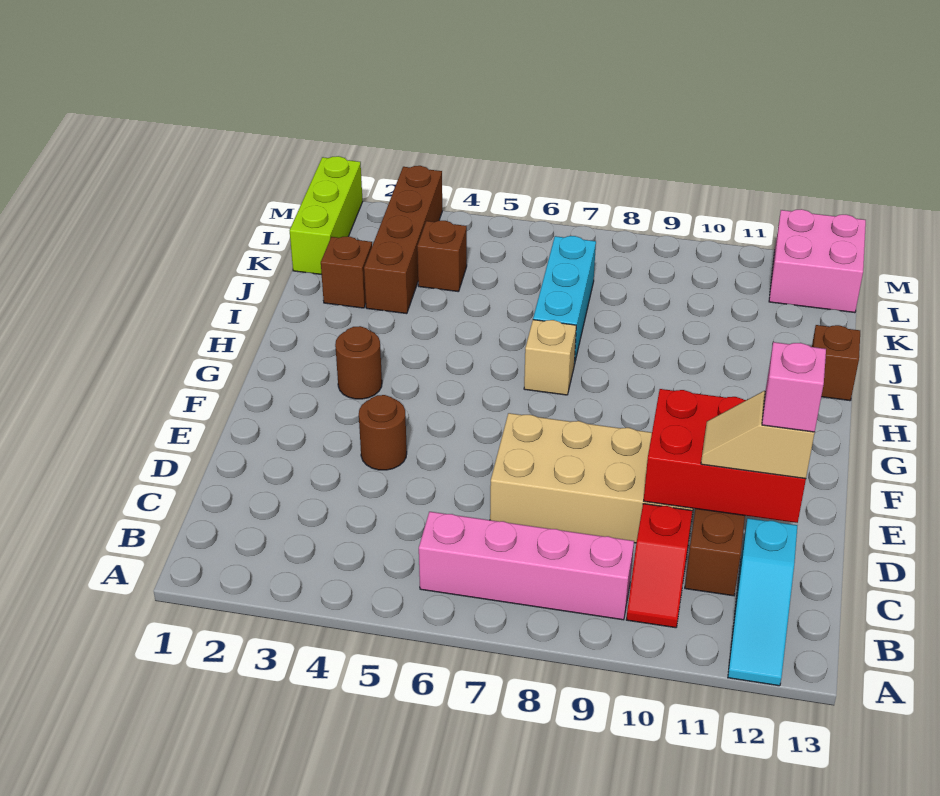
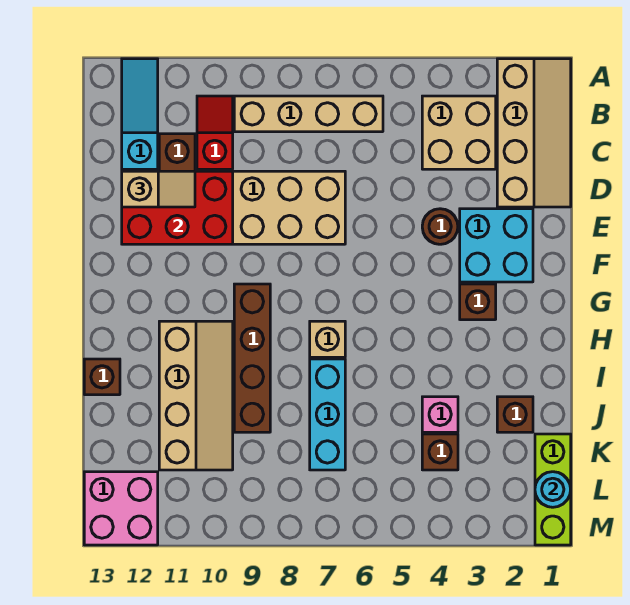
none -> tan slope A1:D2 level 1 top 2
none -> tan brick B3:C4 level 1
pink brick B6:B9 level 1 -> tan brick B6:B9 level 1
pink brick D12 level 4 -> pink brick J4 level 1
none -> cyan brick E2:F3 level 1
brown round brick G3 level 1 -> brown brick G3 level 1
none -> tan slope H10:K11 level 1 top 11
brown brick J3:M3 level 1 -> brown brick G9:J9 level 1
none -> cyan round brick L1 level 2

